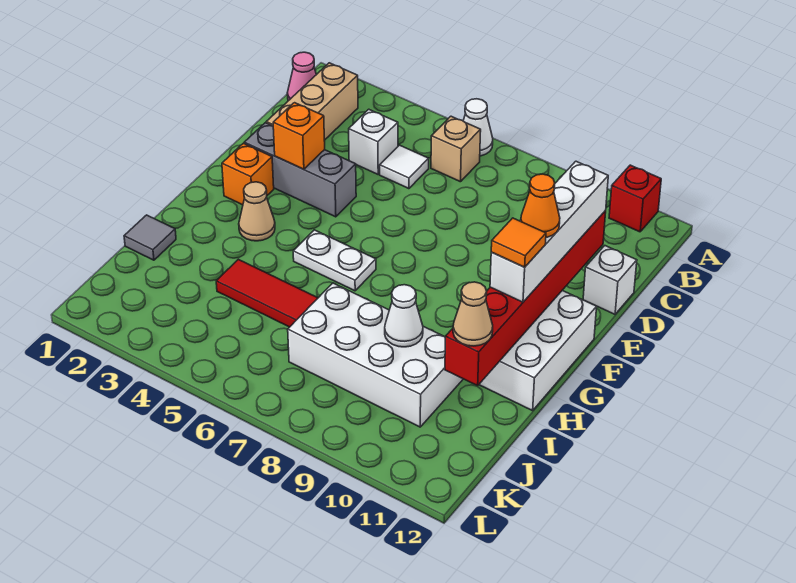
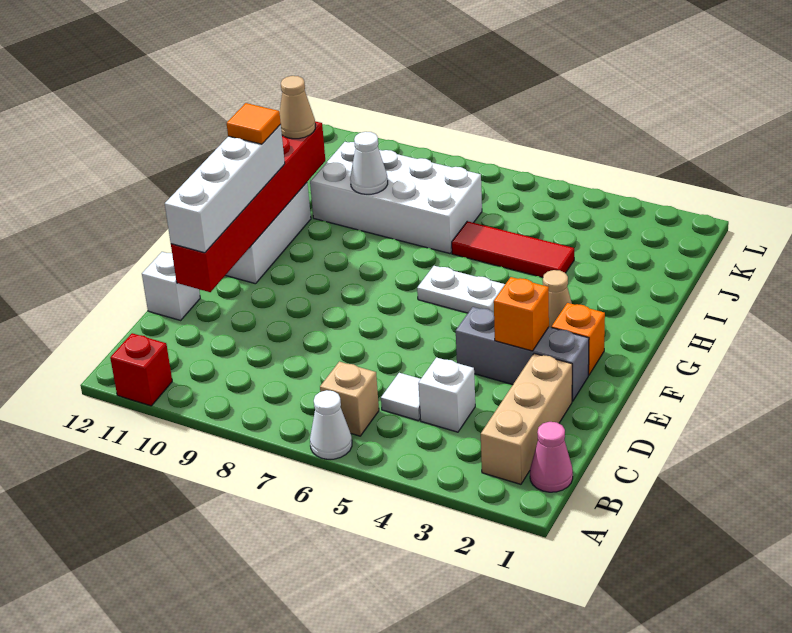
orange cone F11 level 4 -> none
grey tile I1 level 1 -> none

